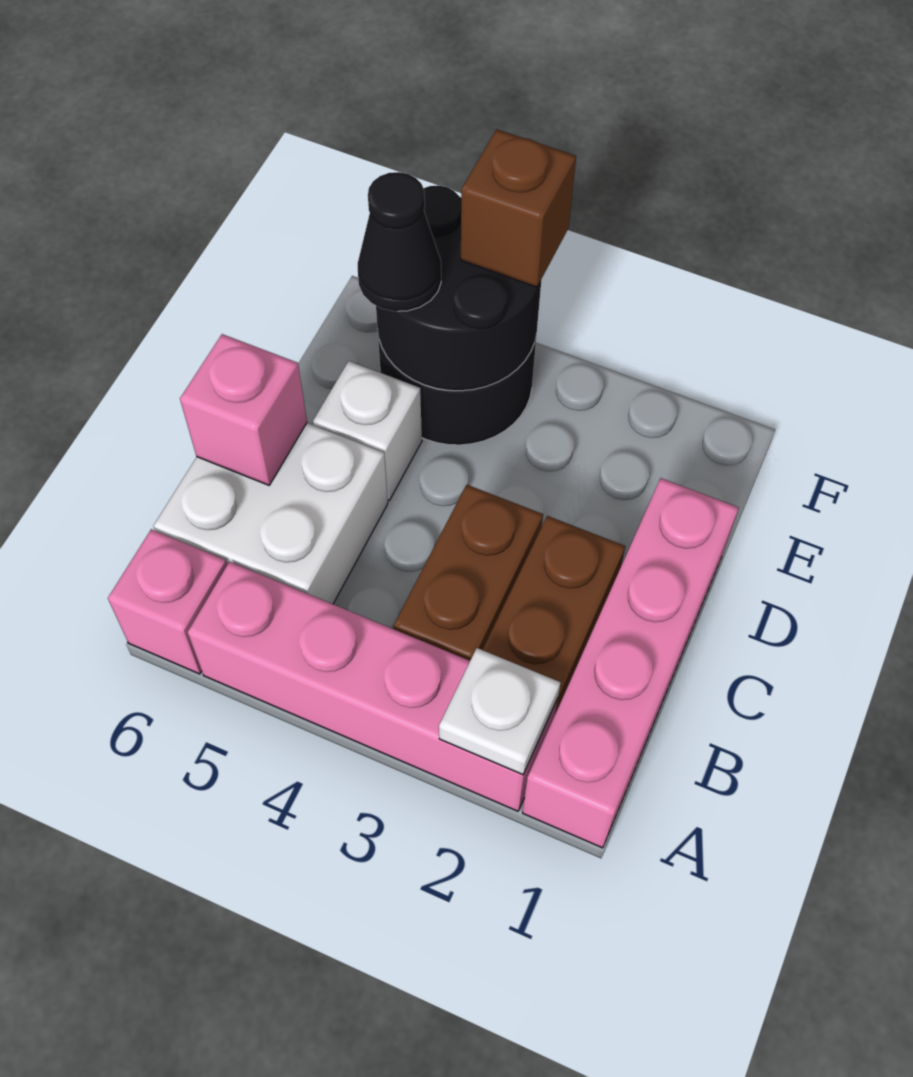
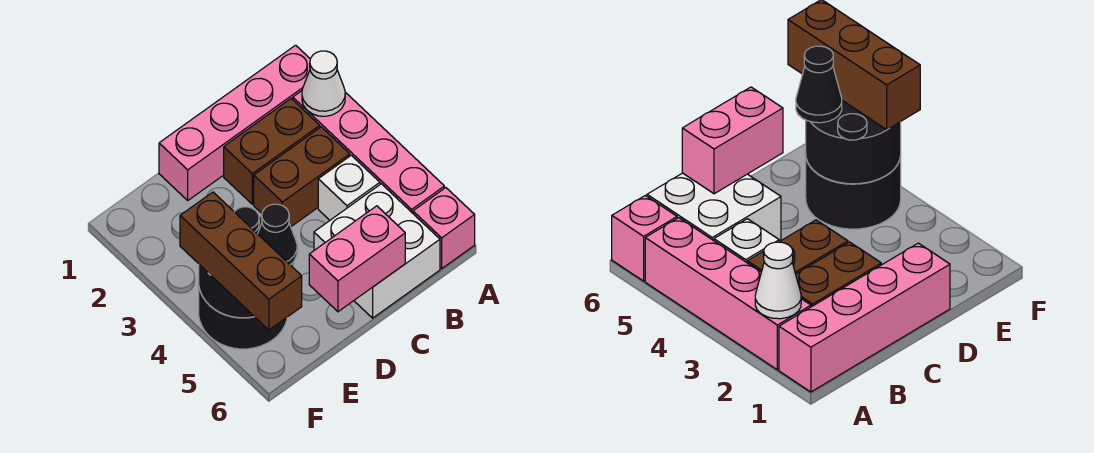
white plate A2 level 2 -> white cone A2 level 2
pink brick C6 level 2 -> pink brick C6:D6 level 2
white brick D5 level 1 -> white brick B4 level 1
brown brick F4 level 3 -> brown brick F4:F6 level 3

